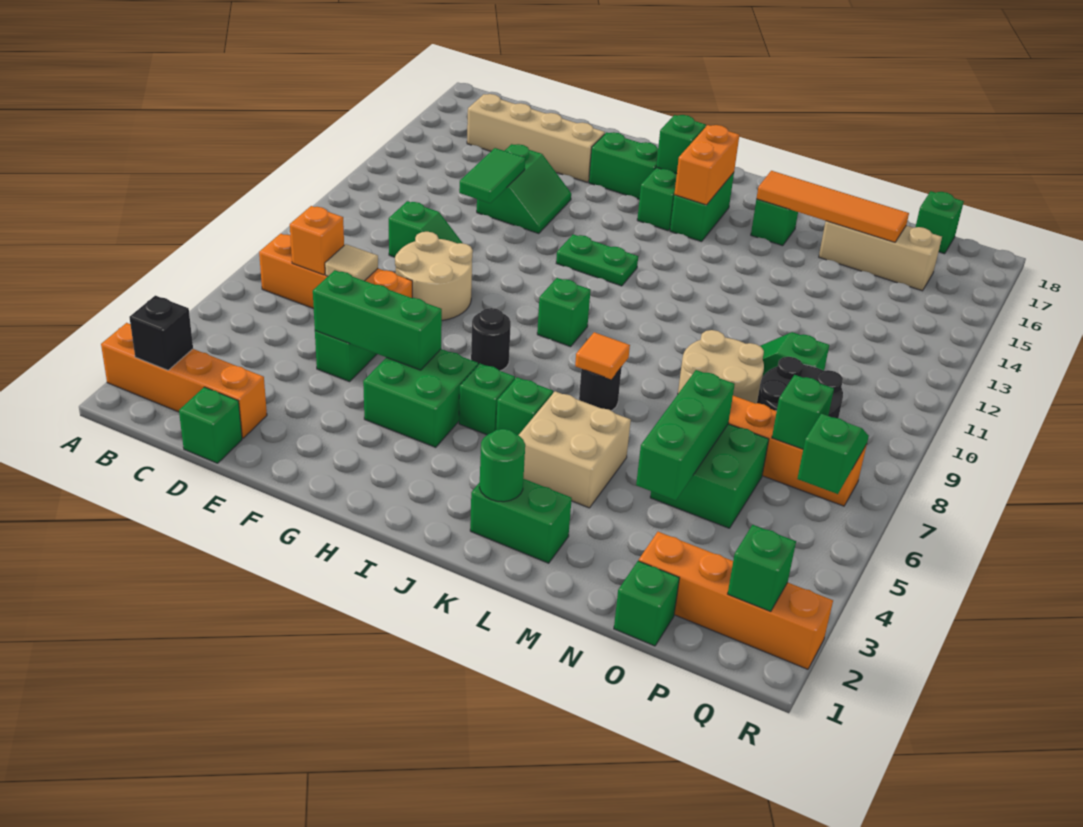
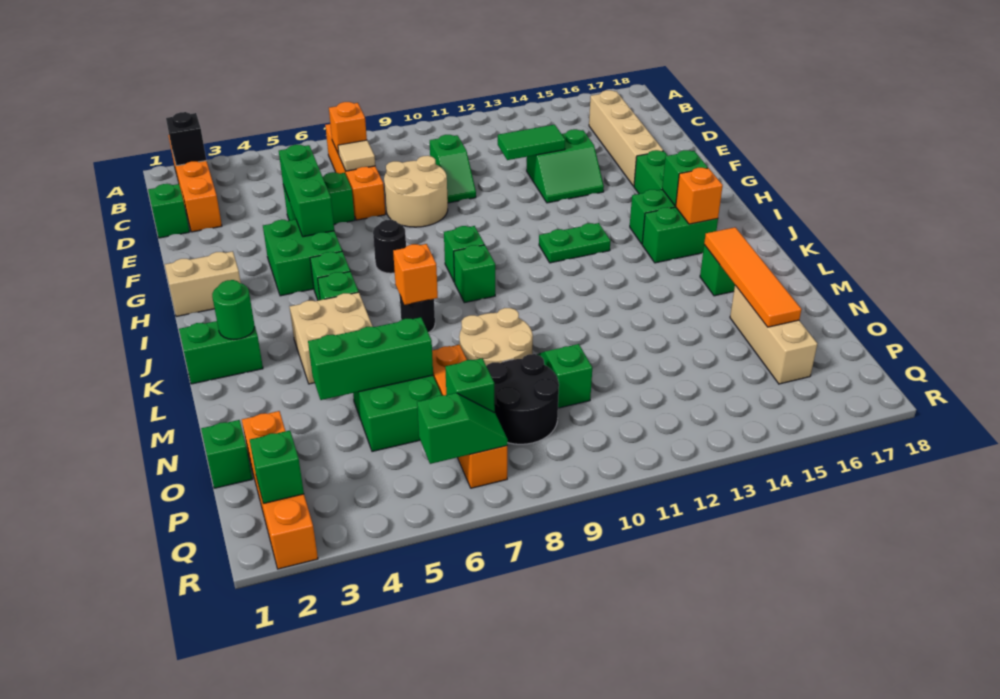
none -> tan brick H1:H2 level 1
green plate H12:I12 level 1 -> green plate I12:I13 level 1
orange brick J15:J16 level 2 -> orange brick J16 level 2
green brick K2:L2 level 1 -> green brick K1:K2 level 1
orange tile K7 level 2 -> orange brick K7 level 2
green brick P18 level 1 -> green brick J9 level 1

